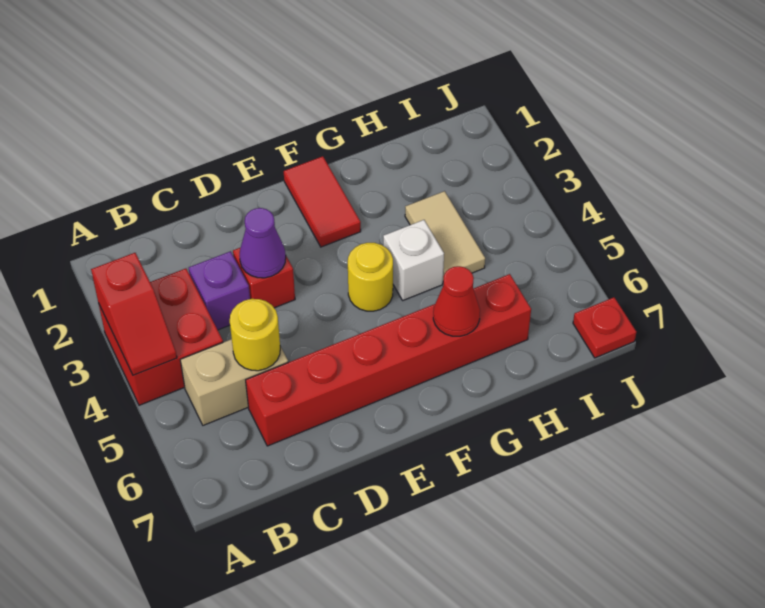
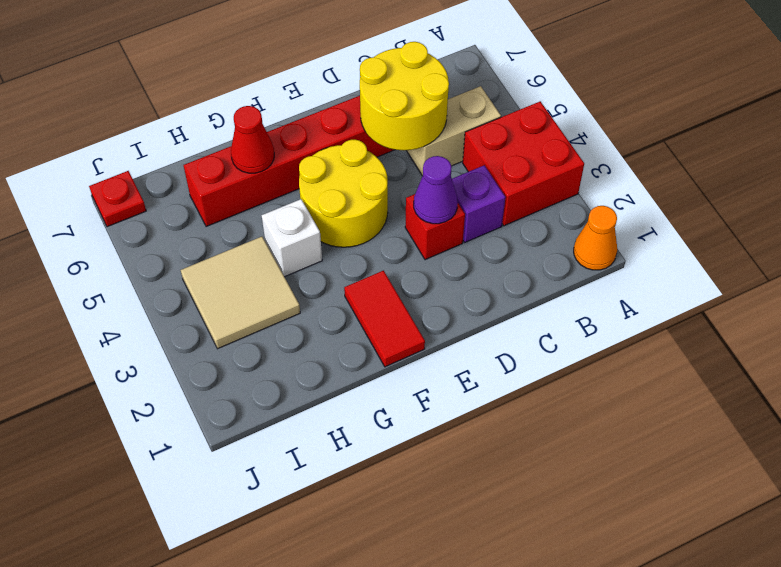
none -> orange cone A1 level 1
red slope A3:A4 level 2 top 3 -> none
yellow round brick C5 level 2 -> yellow round brick C5:D6 level 2
yellow round brick F4 level 1 -> yellow round brick E4:F5 level 1
tan tile H3:H4 level 1 -> tan tile H3:I4 level 1

